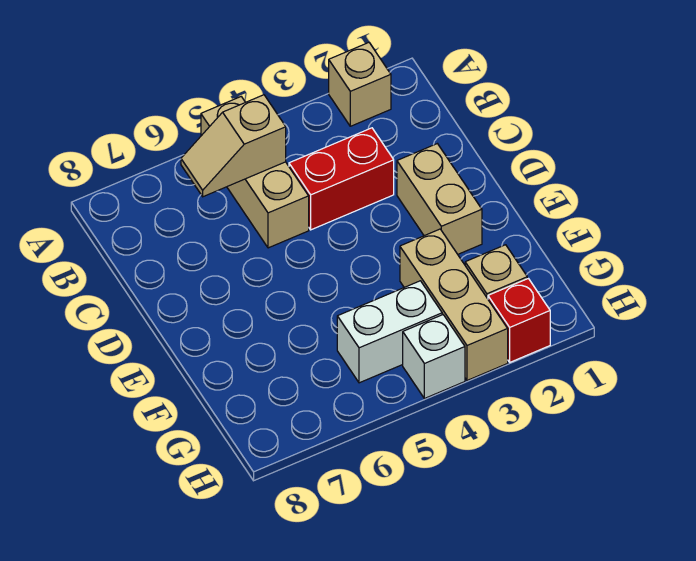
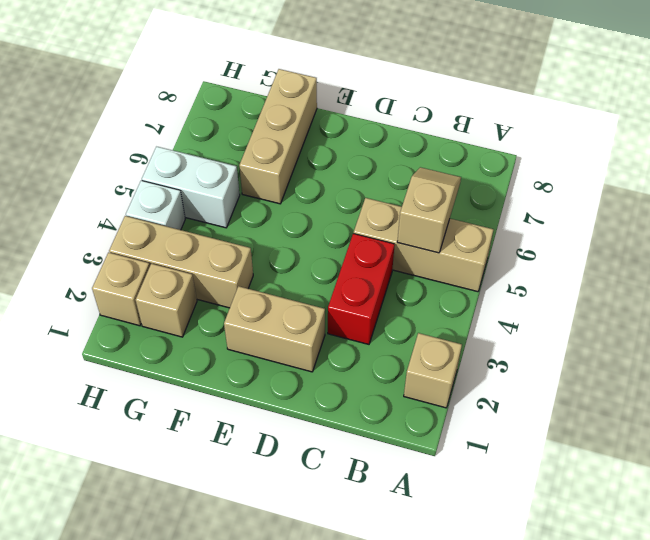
none -> tan brick F6:F8 level 1
white brick G4:G5 level 1 -> white brick G5:H5 level 1
red brick H2 level 1 -> tan brick H2 level 1

